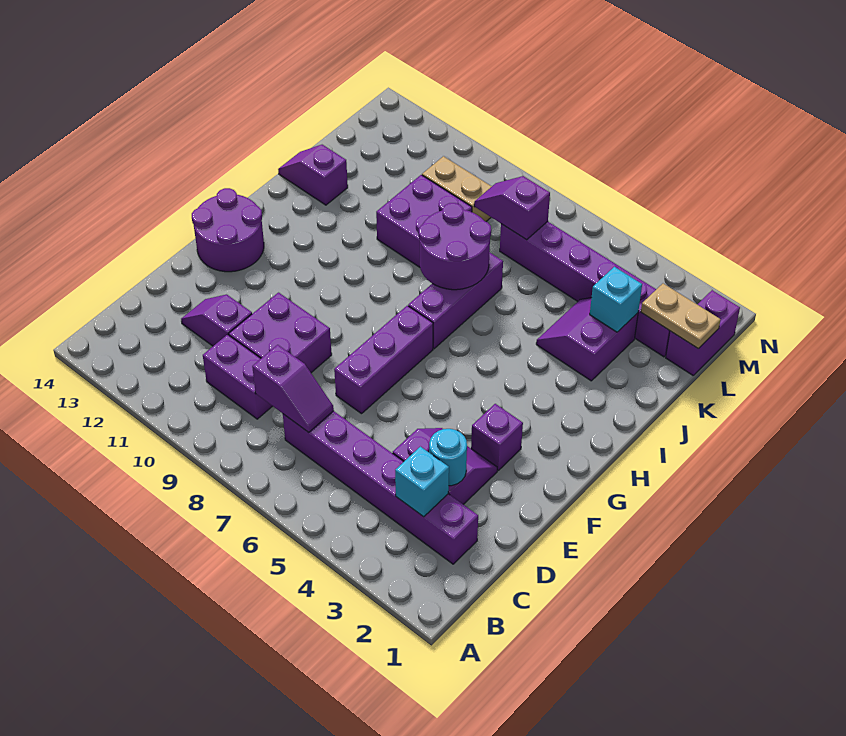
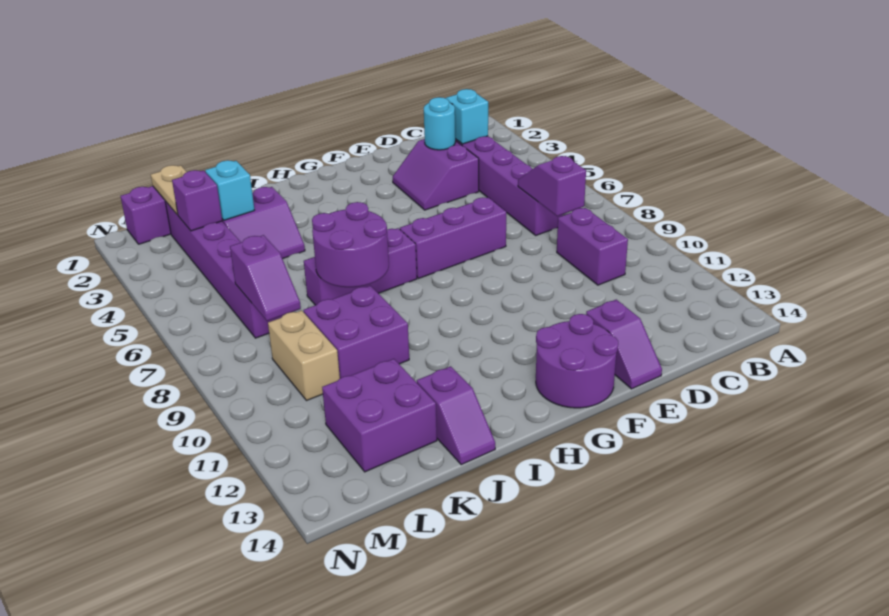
purple brick D9:E10 level 1 -> purple brick K12:L13 level 1
purple slope D11:D12 level 1 top 11 -> purple slope E13:E14 level 1 top 13
purple brick F3 level 1 -> purple brick L3 level 2

